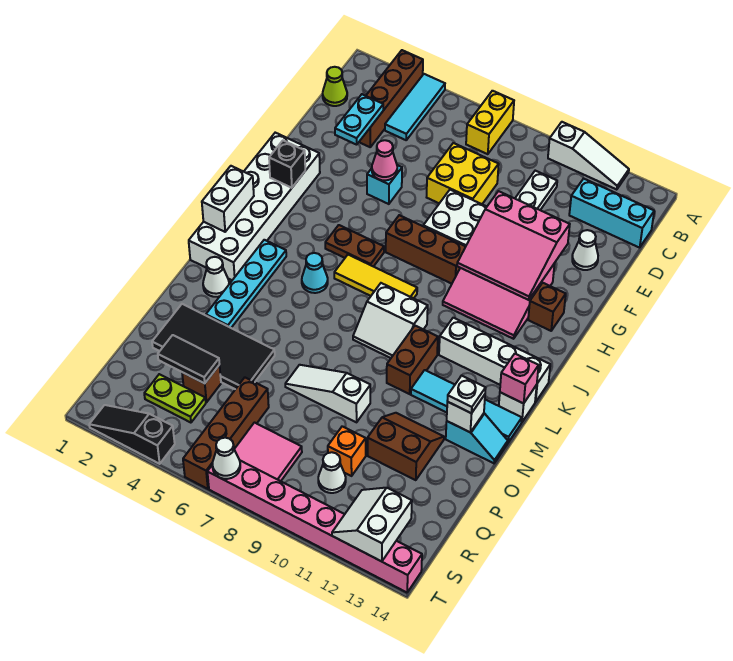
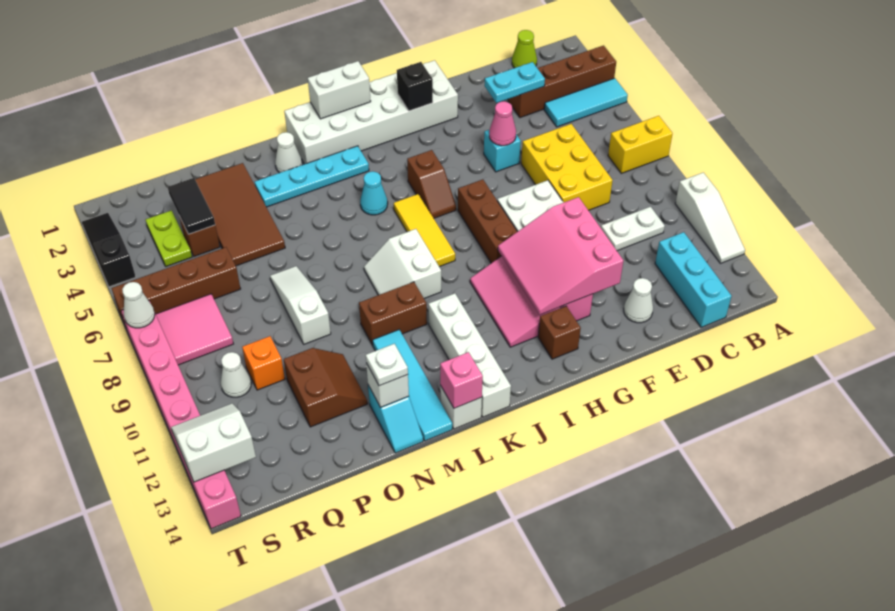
yellow brick D7:E8 level 1 -> yellow brick D6:E8 level 1
brown plate I5:I6 level 1 -> brown slope I5:I6 level 1 top 5
black tile O2:P5 level 1 -> brown tile O2:P5 level 1

